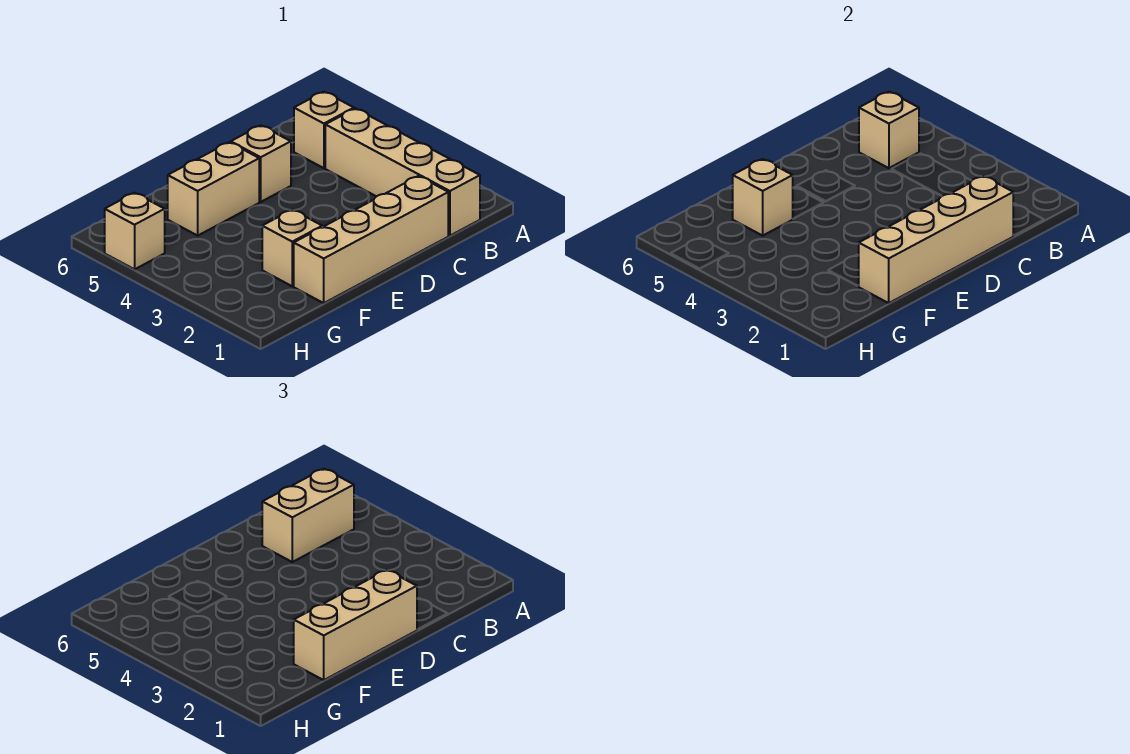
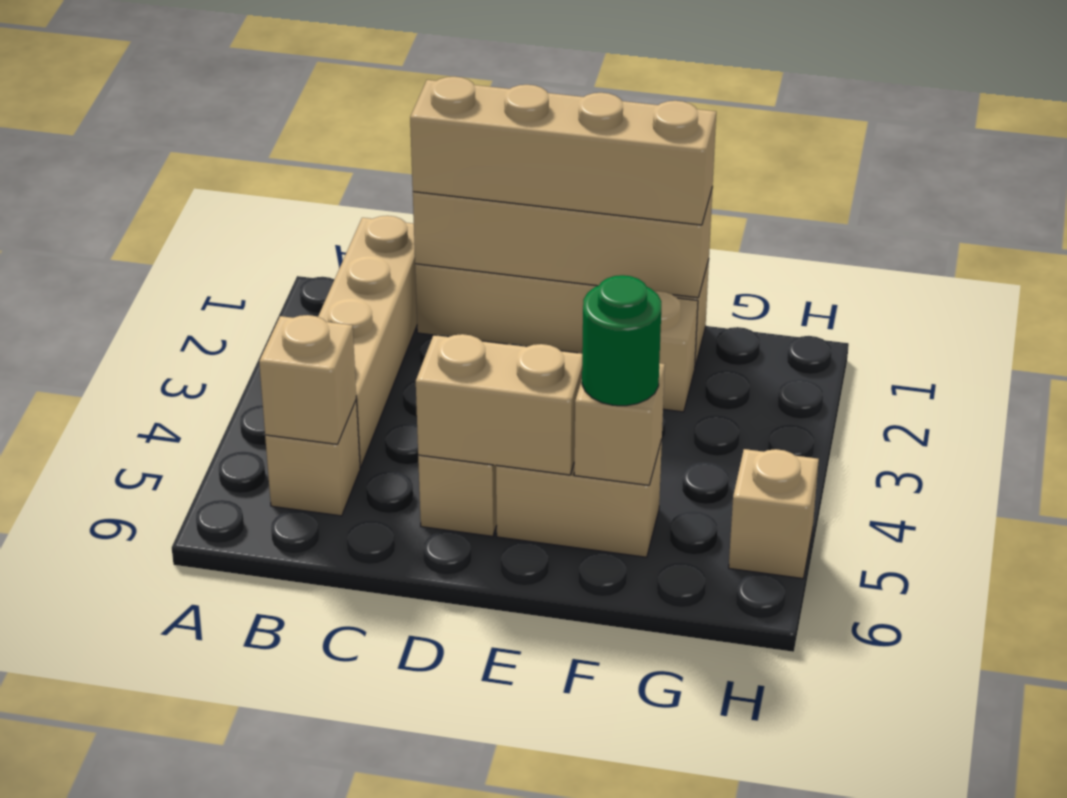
tan brick B5:C5 level 3 -> tan brick D5:E5 level 2
tan brick D1:F1 level 3 -> tan brick C1:F1 level 3
none -> green round brick F5 level 3

